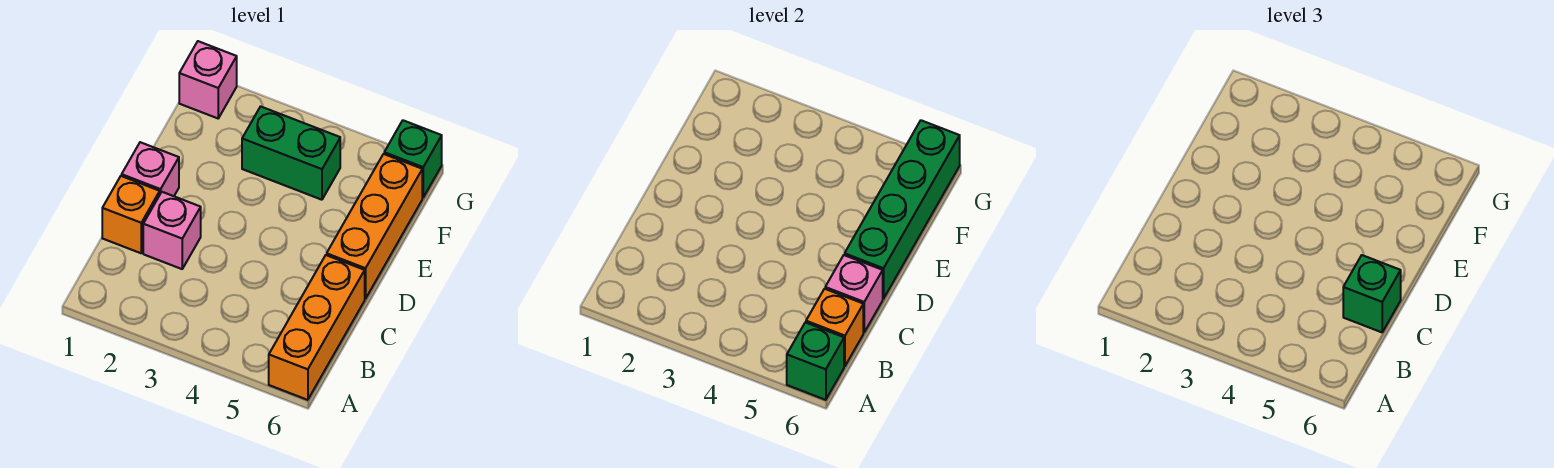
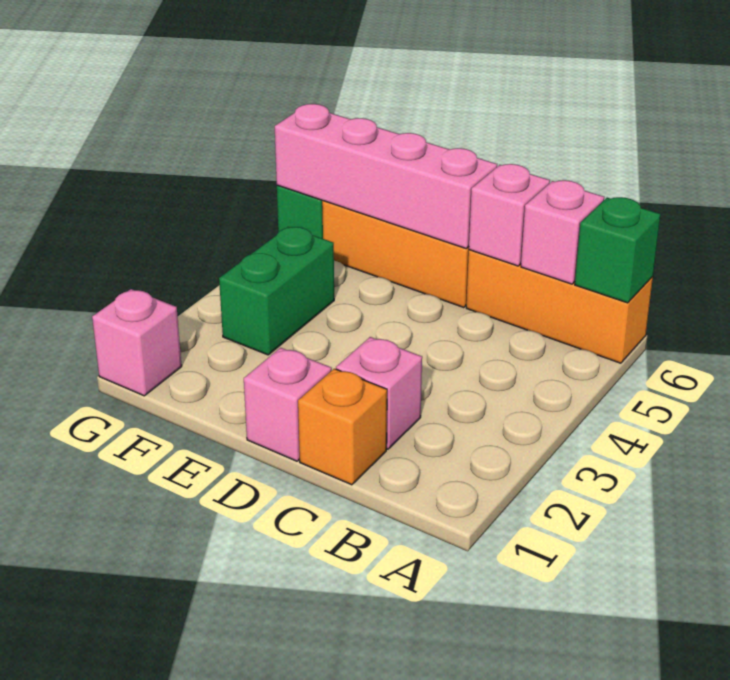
orange brick B6 level 2 -> pink brick B6 level 2
green brick C6 level 3 -> none
green brick D6:G6 level 2 -> pink brick D6:G6 level 2

